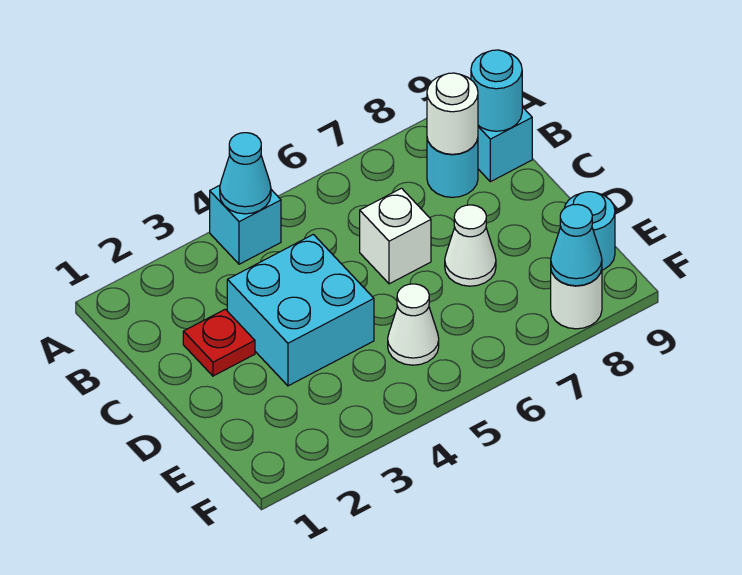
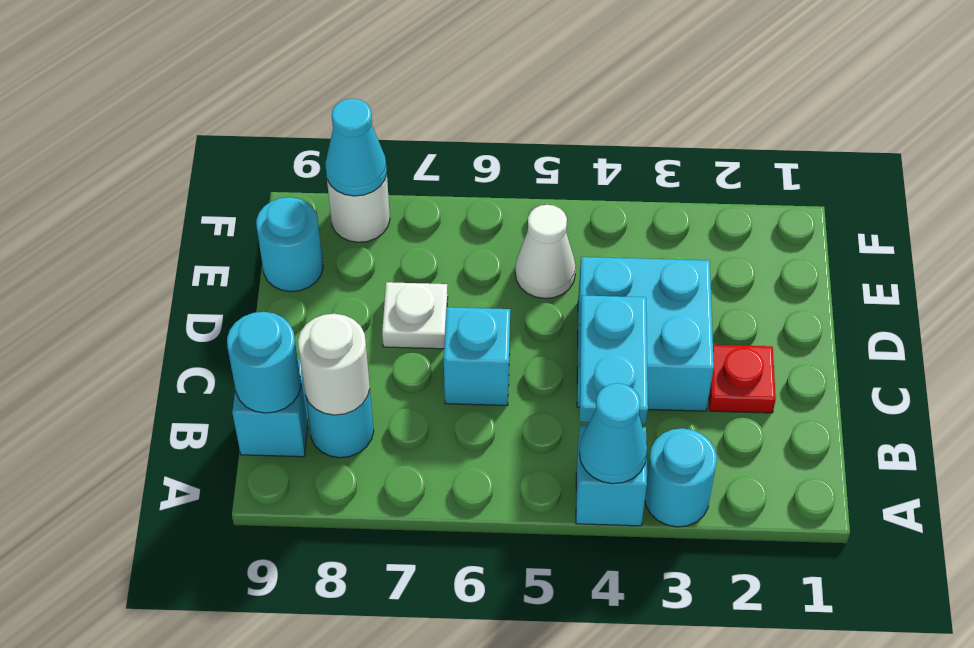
none -> cyan round brick A3 level 1
none -> cyan plate B4:C4 level 2
white brick C6 level 1 -> cyan brick C6 level 1
white cone D7 level 1 -> white plate D7 level 1

